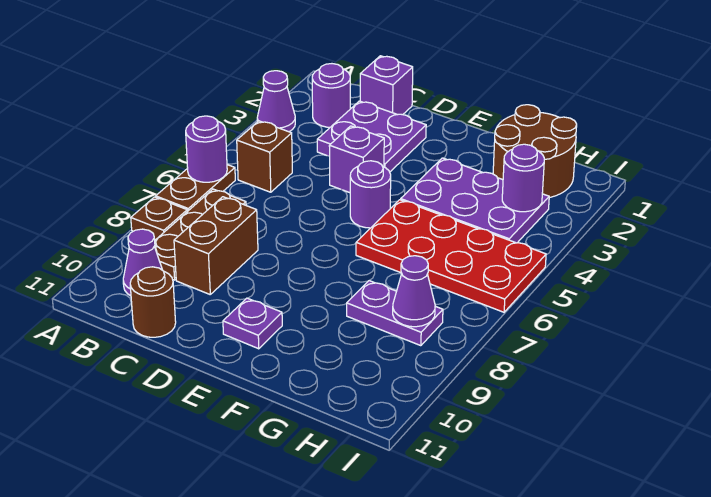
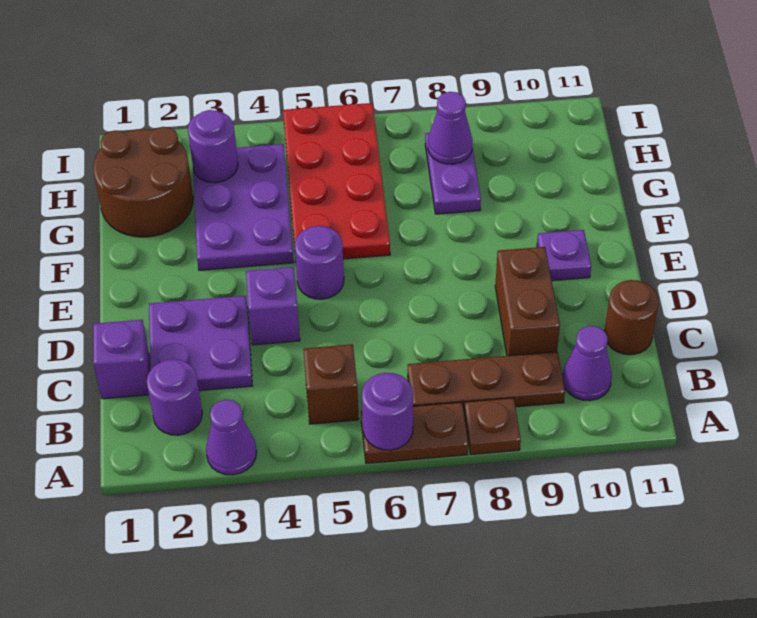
brown brick C8:C9 level 1 -> brown brick C9:D9 level 1

